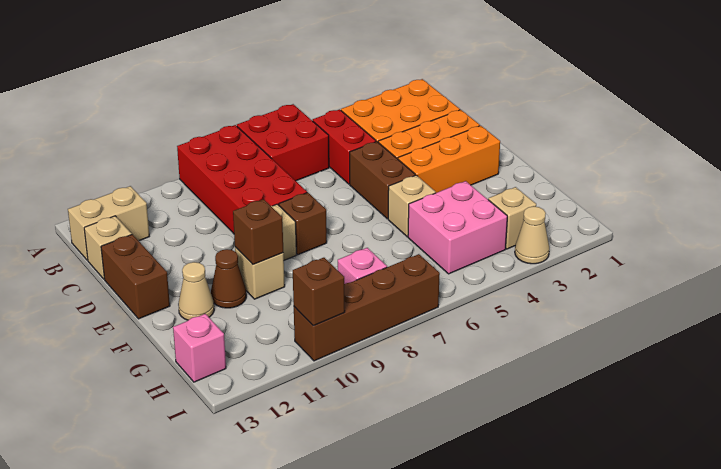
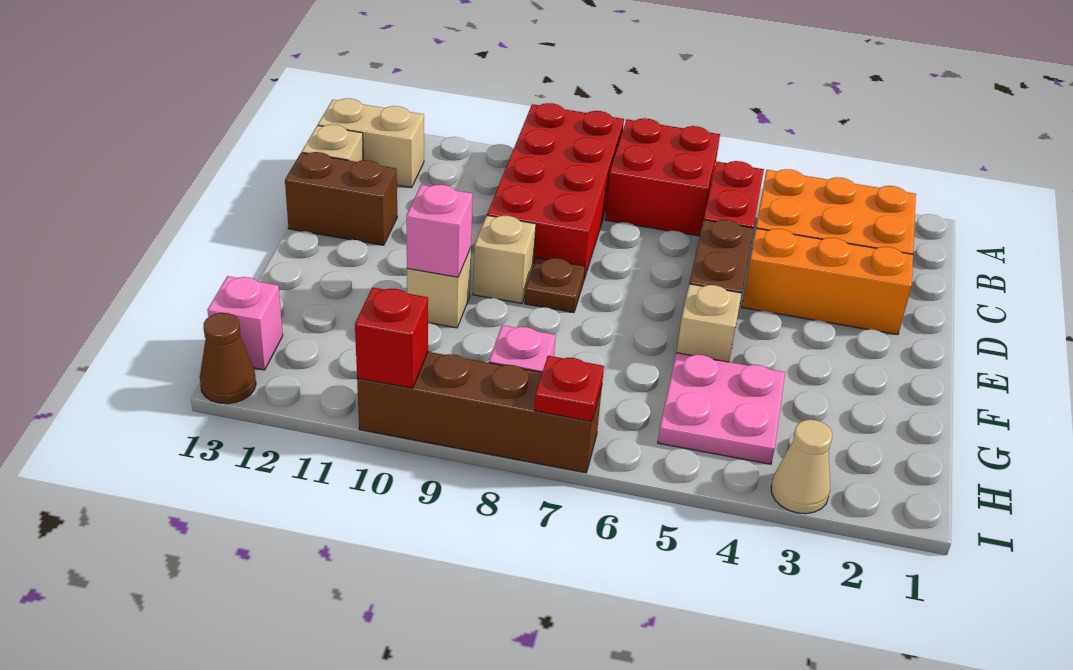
brown brick D13:E13 level 1 -> brown brick D12:D13 level 1
orange brick E2:E4 level 1 -> none
brown brick E8 level 1 -> brown plate E8 level 1
brown brick F10 level 2 -> pink brick F10 level 2
brown cone F11 level 1 -> brown cone I13 level 1
tan cone F12 level 1 -> none
pink brick G4:H5 level 1 -> pink plate G4:H5 level 1
tan brick H3 level 1 -> none
none -> red plate I7 level 2
brown brick I10 level 2 -> red brick I10 level 2

